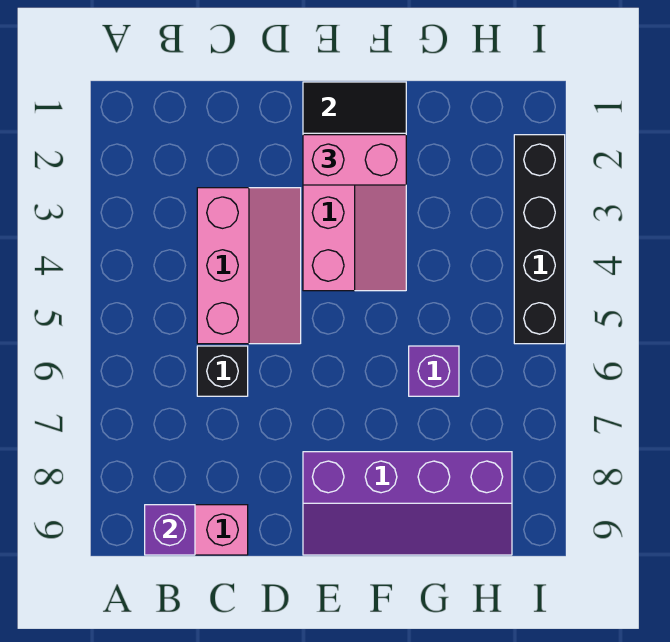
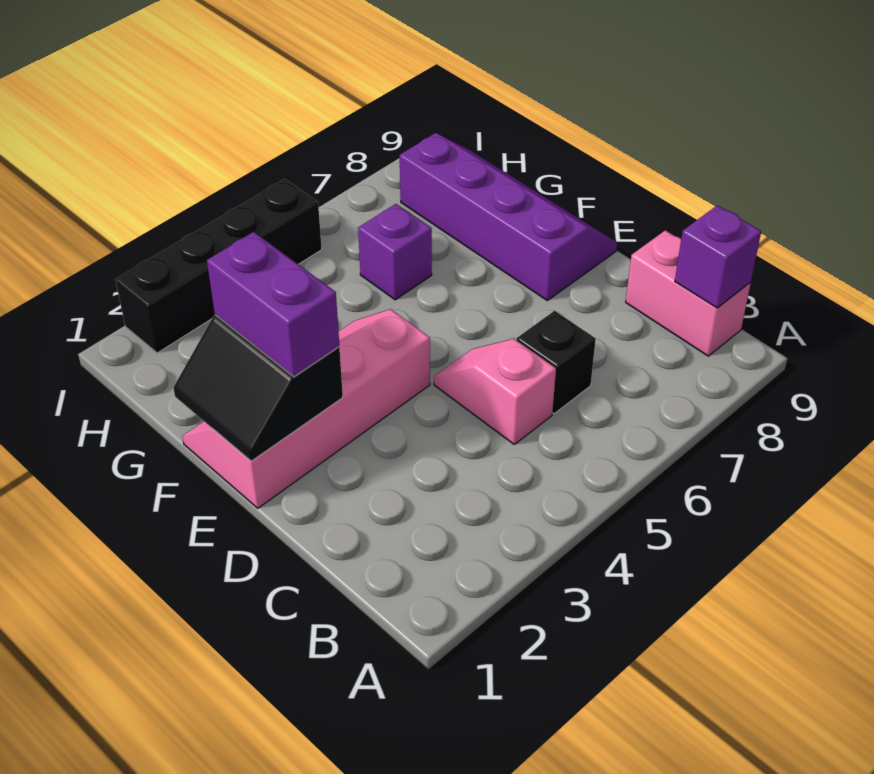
pink slope C3:D5 level 1 top C -> pink slope C5:D5 level 1 top C
pink brick E2:F2 level 3 -> purple brick E2:F2 level 3

